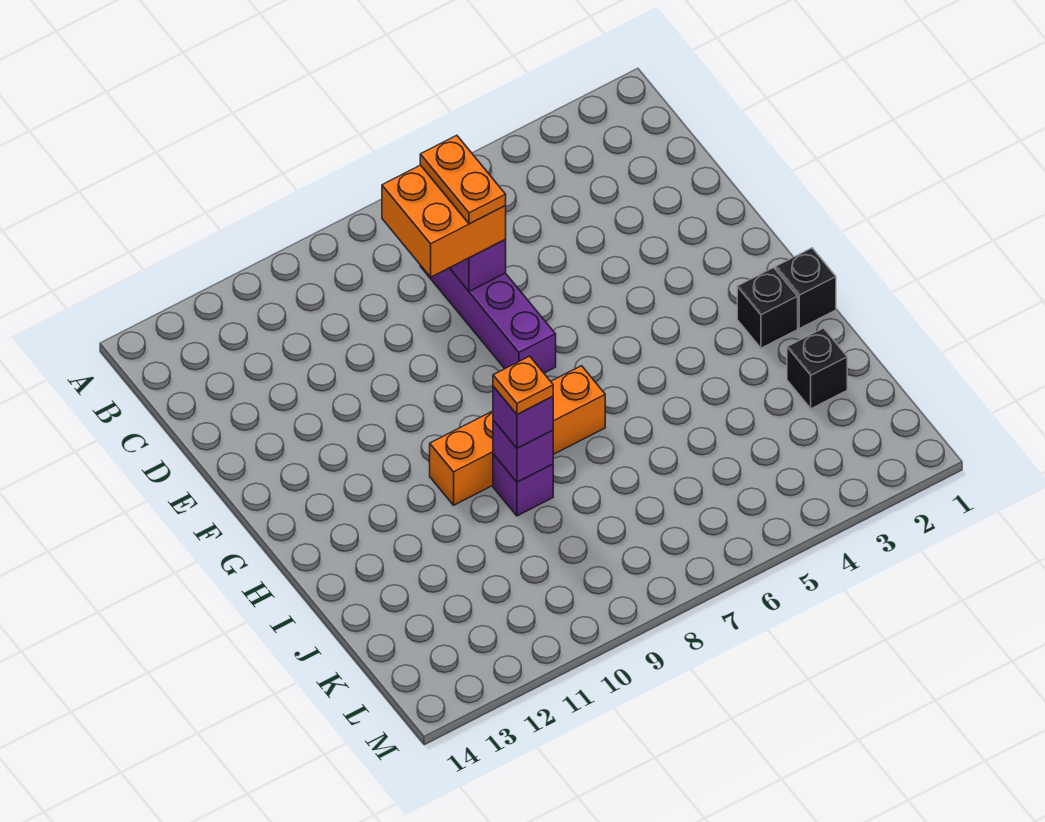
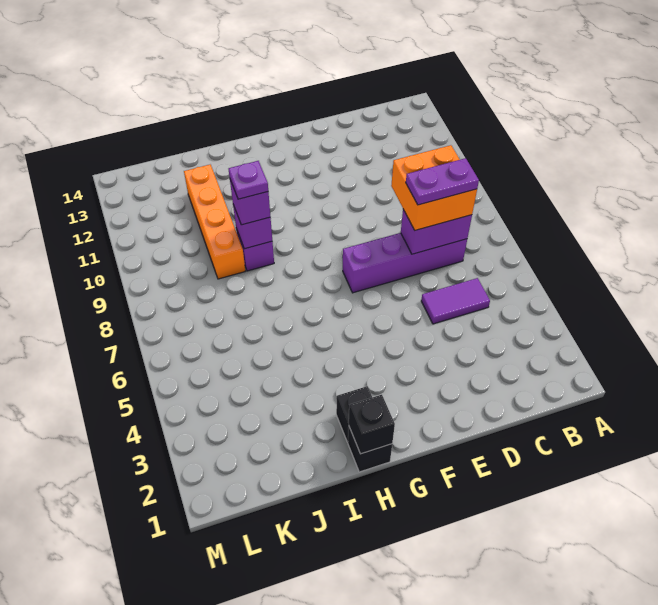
none -> purple tile C5:D5 level 1
orange plate C7:D7 level 4 -> purple plate C7:D7 level 4
orange brick H7:H10 level 1 -> orange brick J9:J12 level 1
orange plate I9 level 4 -> purple plate I9 level 4
black brick J2 level 1 -> black brick H1 level 2

